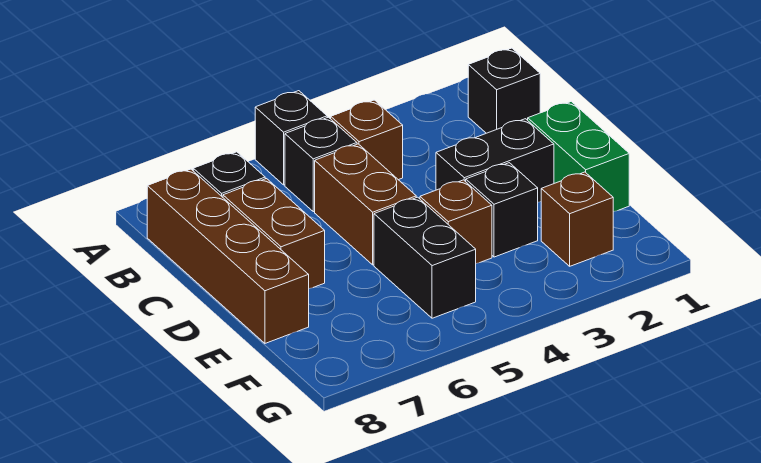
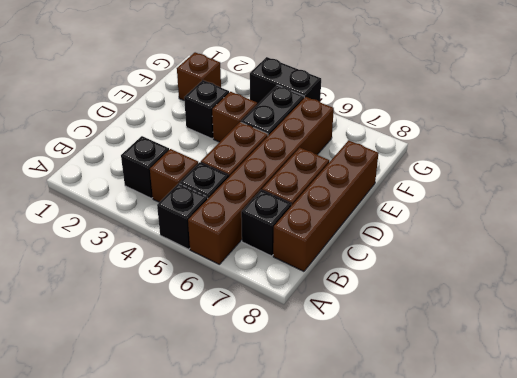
none -> brown brick A6:F6 level 1
black brick B1 level 1 -> black brick B3 level 1
green brick D1:E1 level 1 -> none
black brick D2:D3 level 1 -> black brick G4:G5 level 1

